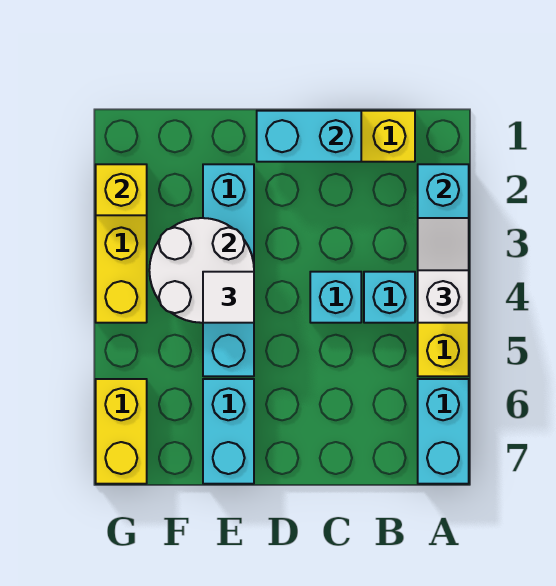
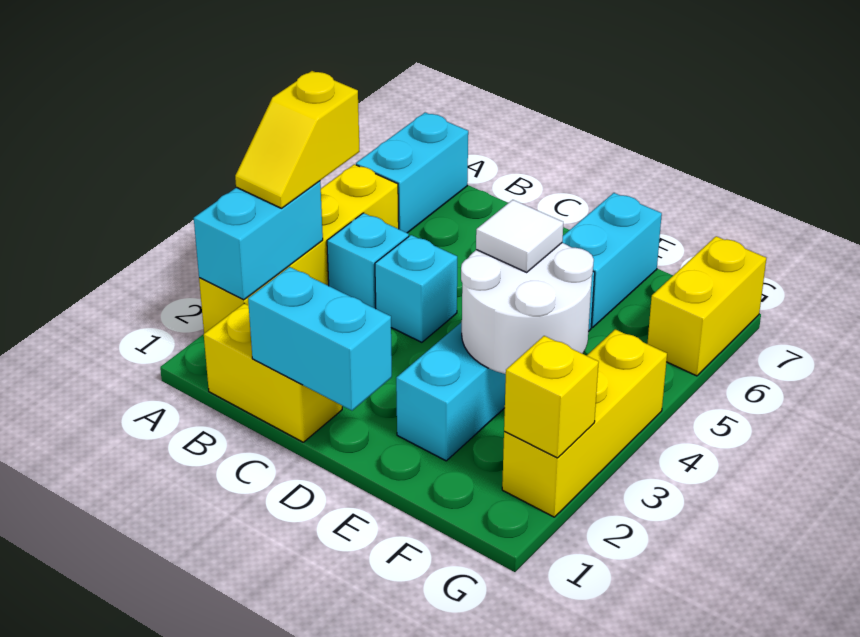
white slope A3:A4 level 3 top 4 -> yellow slope A3:A4 level 3 top 4

